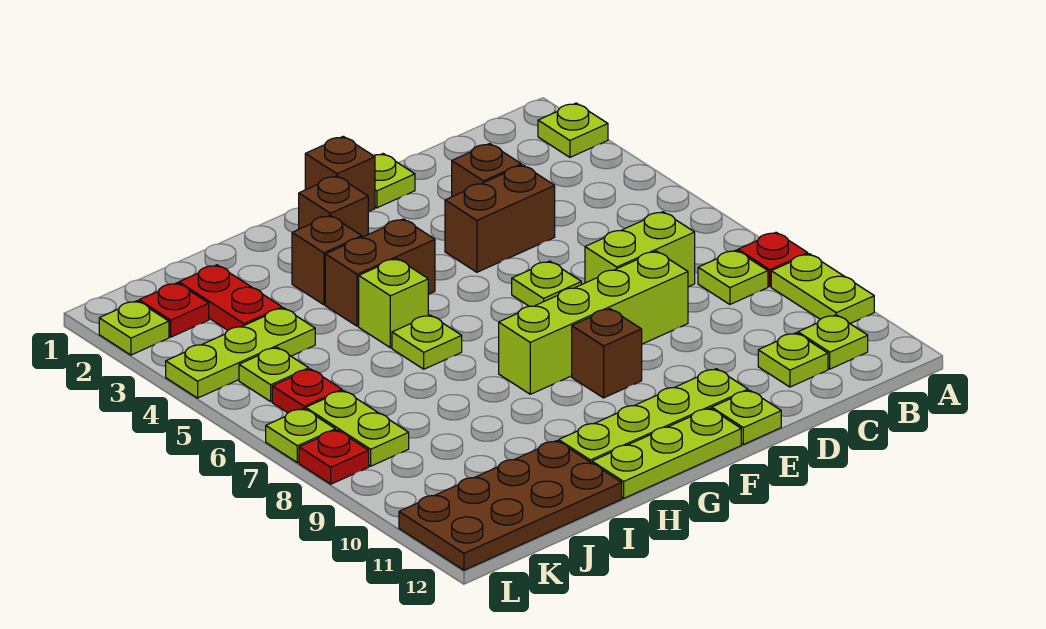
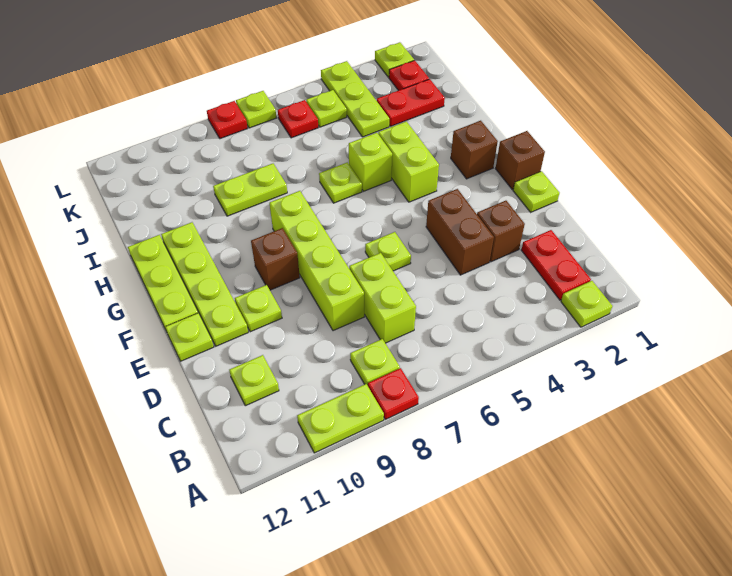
none -> red plate B2:C2 level 1
lime plate B11 level 1 -> lime plate E10 level 1
brown brick G4:H4 level 1 -> lime brick G4:H4 level 1
brown brick H3 level 1 -> none
brown plate I11:L12 level 1 -> none
lime plate K7:K8 level 1 -> lime plate I8:I9 level 1

